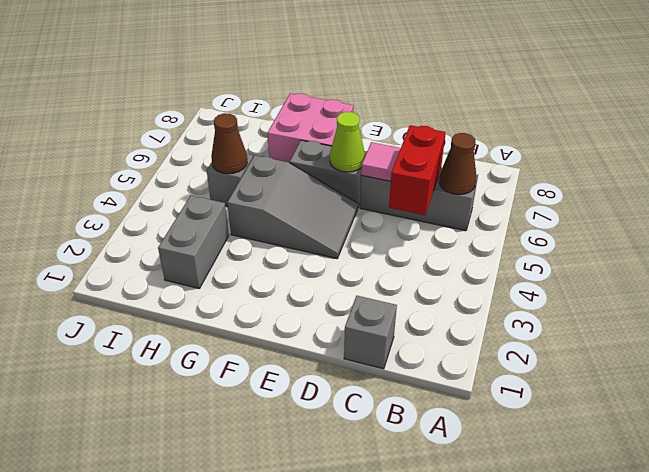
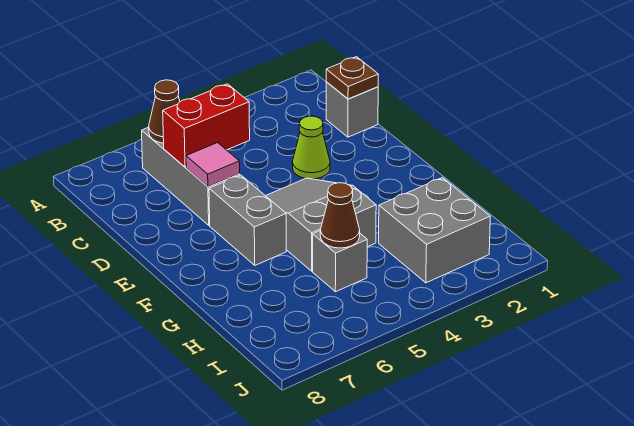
none -> brown plate C1 level 2
lime cone E6 level 2 -> lime cone D3 level 1
pink brick F7:G8 level 1 -> none
grey brick H2:H3 level 1 -> grey brick H2:I3 level 1

